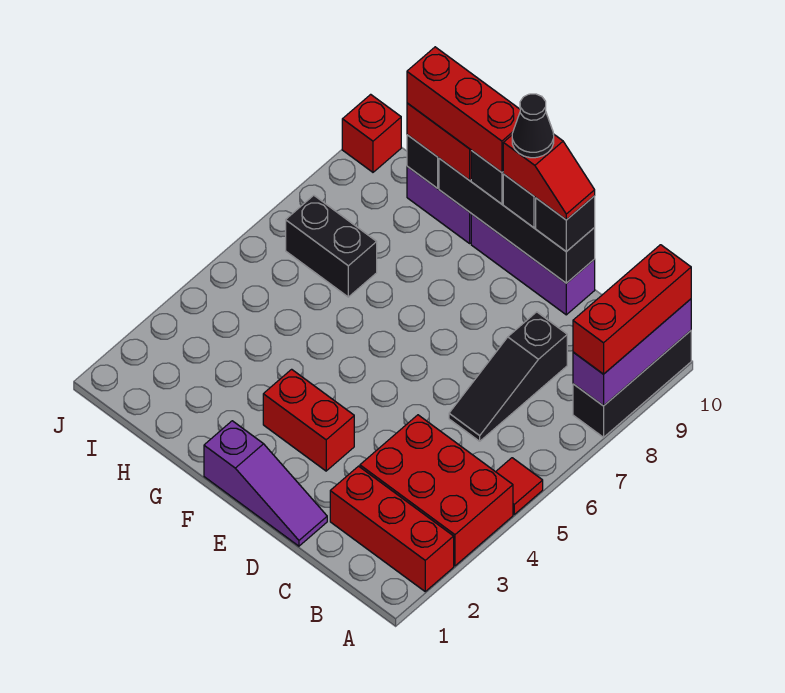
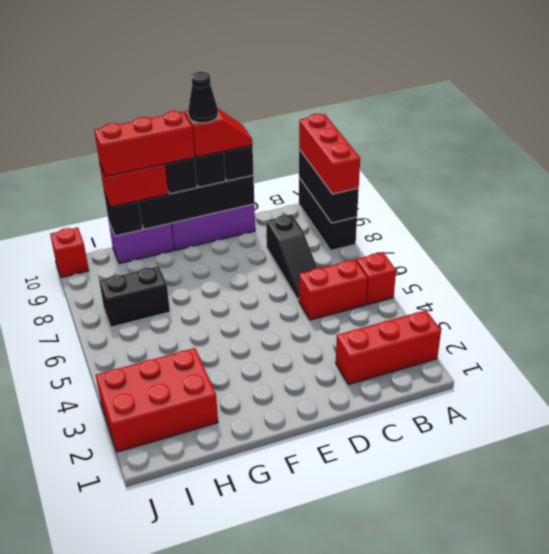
red brick A3:C4 level 1 -> red brick H2:J3 level 1
red tile A5 level 1 -> red brick A5 level 1
purple brick A8:A10 level 2 -> black brick A8:A10 level 2
purple slope D1:F1 level 1 top F -> none
red brick E3:F3 level 1 -> red brick B5:C5 level 1

